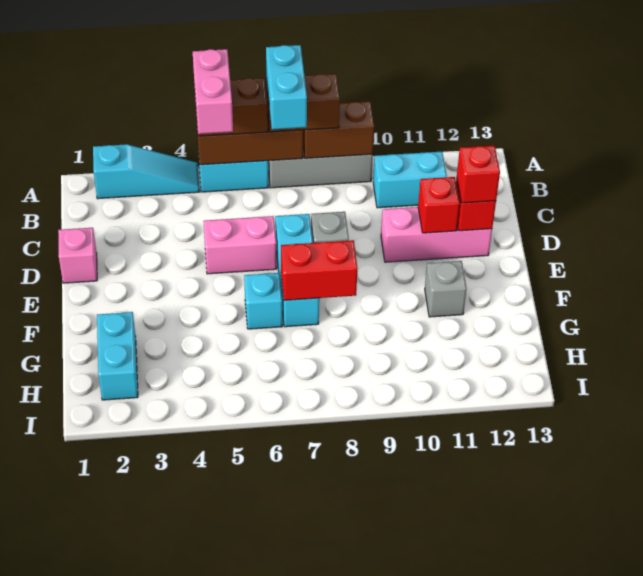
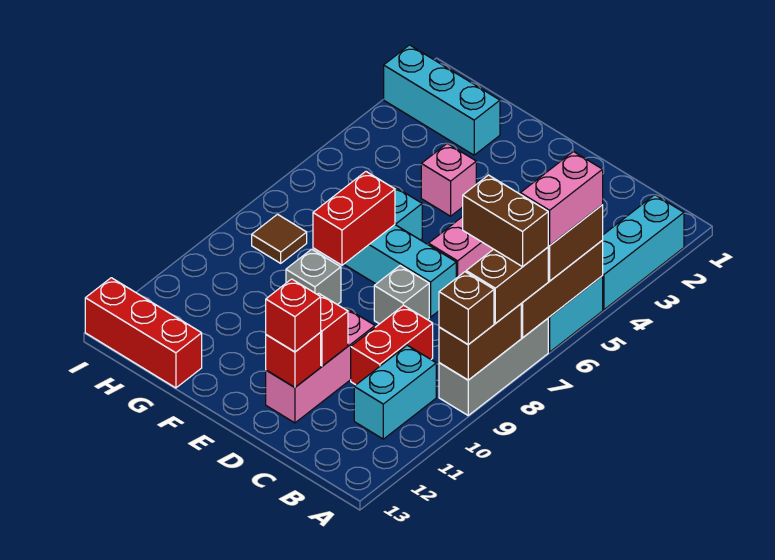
cyan slope A2:A4 level 1 top 2 -> cyan brick A2:A4 level 1
pink brick A5:B5 level 4 -> pink brick A5:A6 level 4
cyan brick A7:B7 level 4 -> brown brick A7:B7 level 4
none -> brown brick A9 level 3
none -> red brick C9:C10 level 1
pink brick D1 level 1 -> pink brick F4 level 1
grey brick F11 level 1 -> grey brick F9 level 1
cyan brick G2:H2 level 1 -> cyan brick G2:I2 level 1
none -> red brick G13:I13 level 1
none -> brown tile H8 level 1

